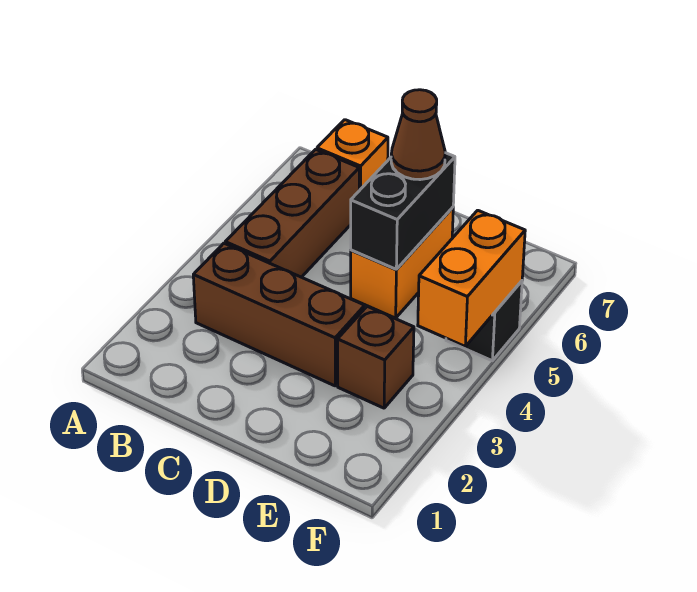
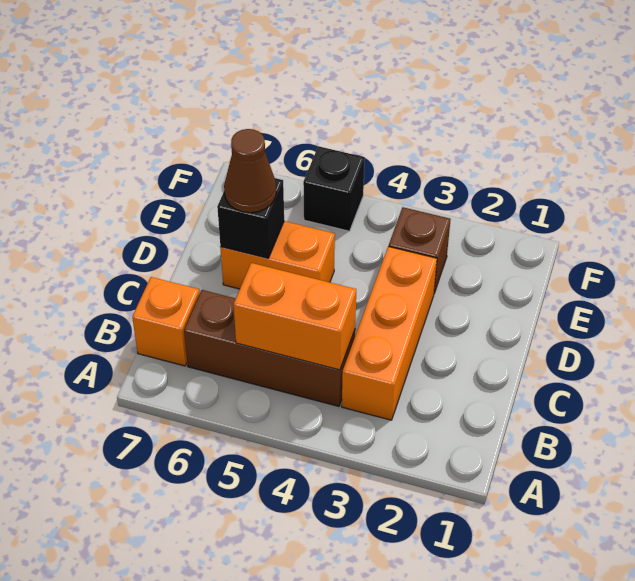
brown brick B3:D3 level 1 -> orange brick B3:D3 level 1
black brick D5:D6 level 2 -> black brick D6 level 2
orange brick F4:F5 level 2 -> orange brick B4:B5 level 2

